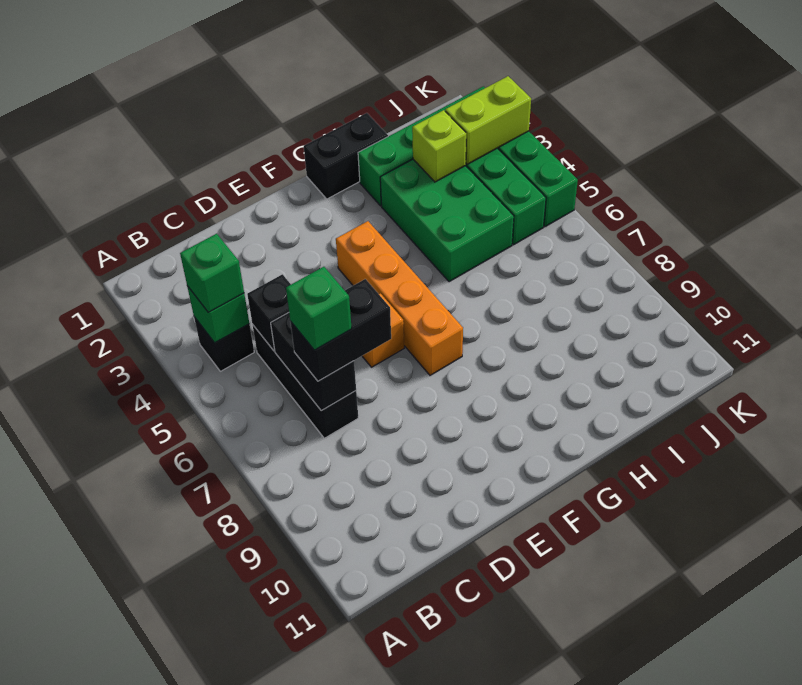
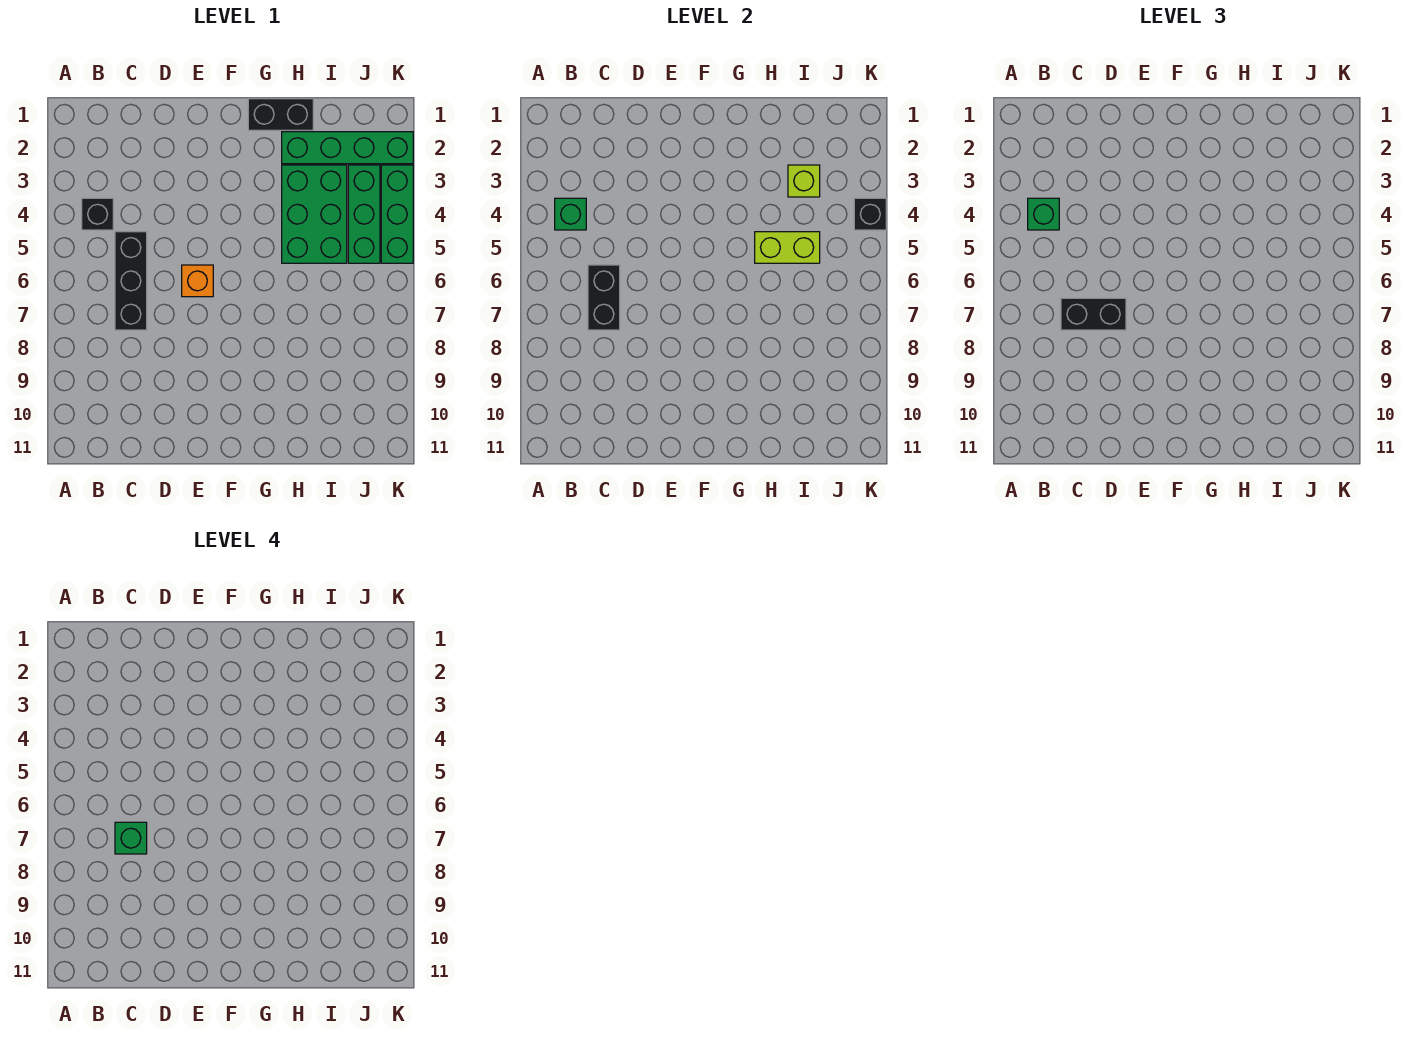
black brick C5 level 2 -> black brick K4 level 2
orange brick F4:F7 level 1 -> none
lime brick J3:K3 level 2 -> lime brick H5:I5 level 2

